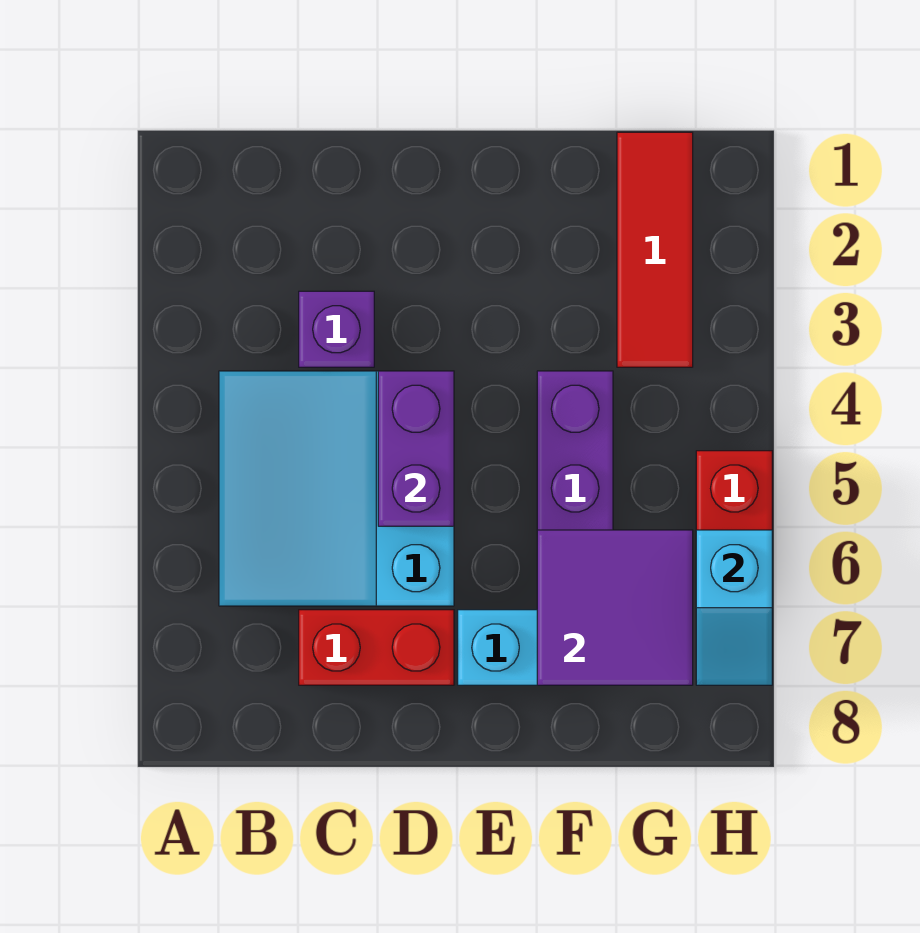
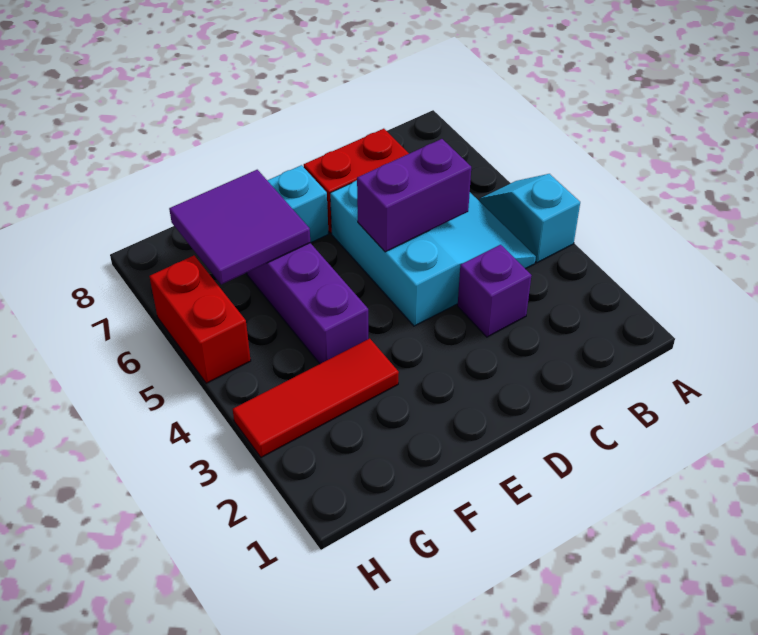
purple brick D4:D5 level 2 -> purple brick C5:D5 level 2
red tile G1:G3 level 1 -> red tile F3:H3 level 1
cyan slope H6:H7 level 2 top 6 -> cyan slope A4:A5 level 1 top 4

